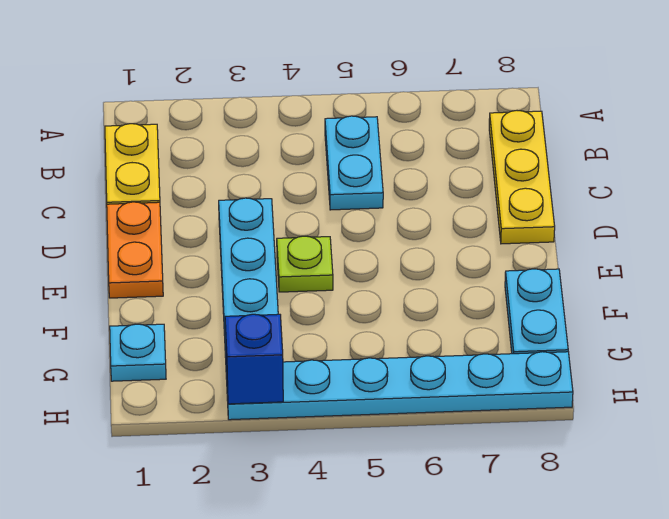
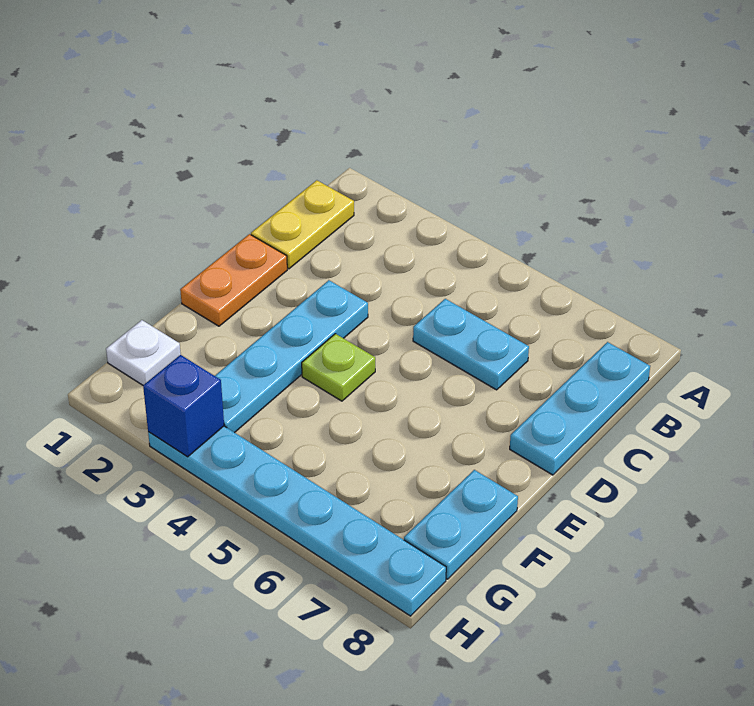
cyan plate B5:C5 level 1 -> cyan plate C5:C6 level 1
yellow plate B8:D8 level 1 -> cyan plate B8:D8 level 1
cyan plate G1 level 1 -> white plate G1 level 1

